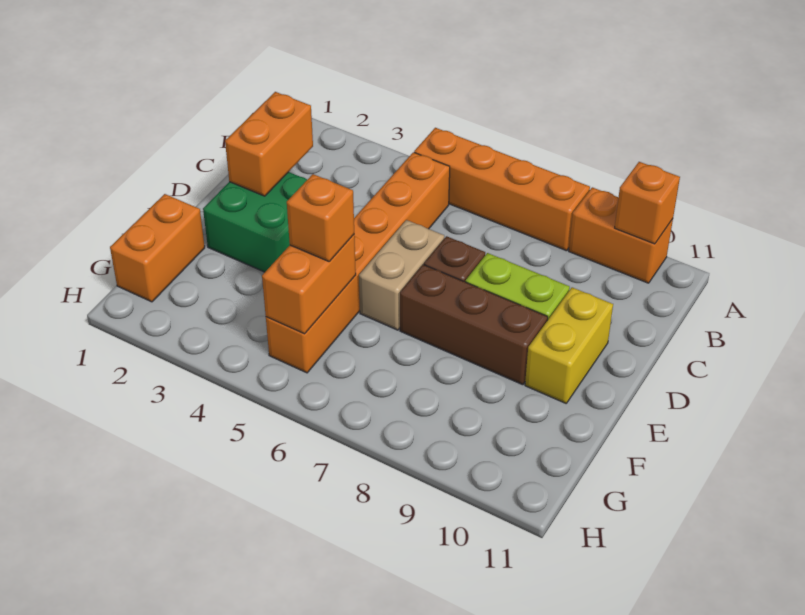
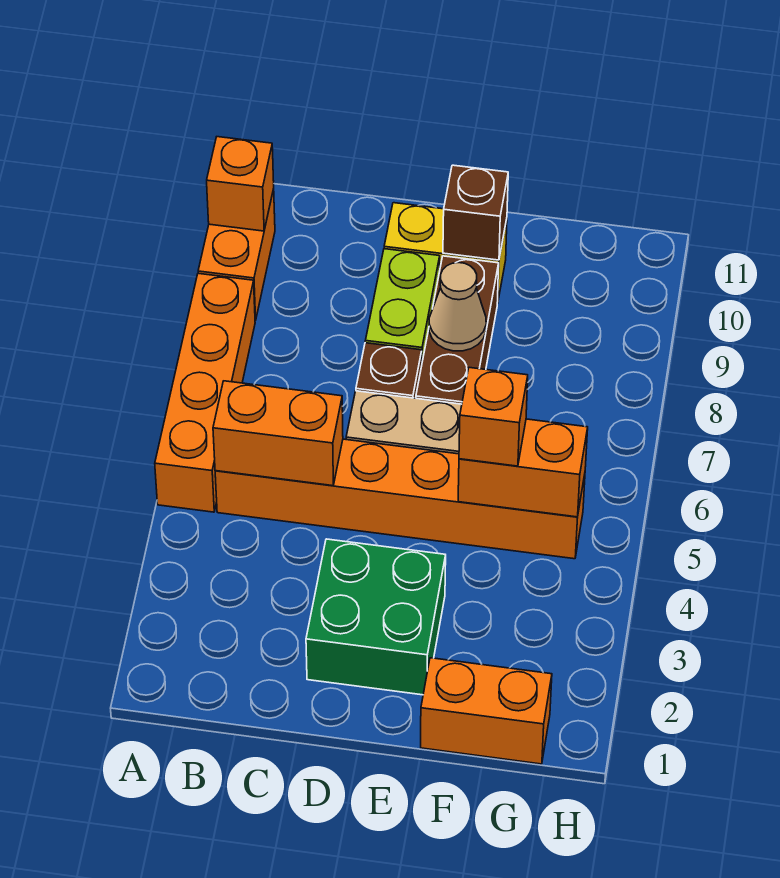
orange brick C2:D2 level 2 -> orange brick B5:C5 level 2
none -> tan cone E8 level 2
none -> brown brick E10 level 2

